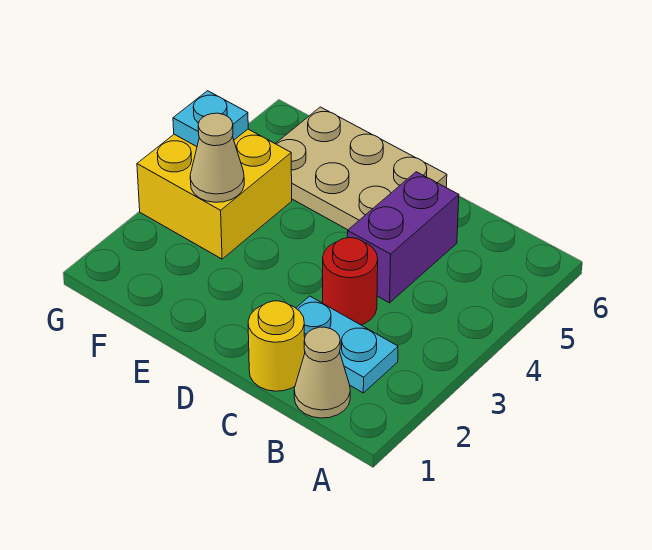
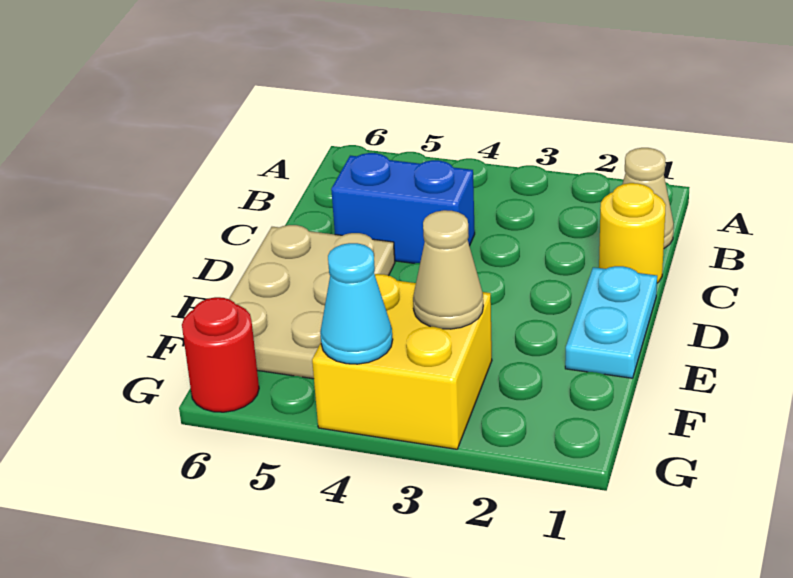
cyan plate B2:C2 level 1 -> cyan plate D1:E1 level 1
red round brick C3 level 1 -> red round brick G6 level 1
purple brick C4:C5 level 1 -> blue brick C4:C5 level 1
cyan plate G4 level 2 -> cyan cone G4 level 2

